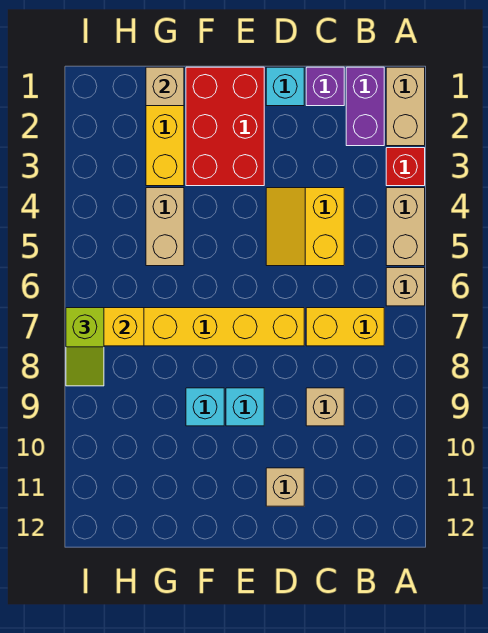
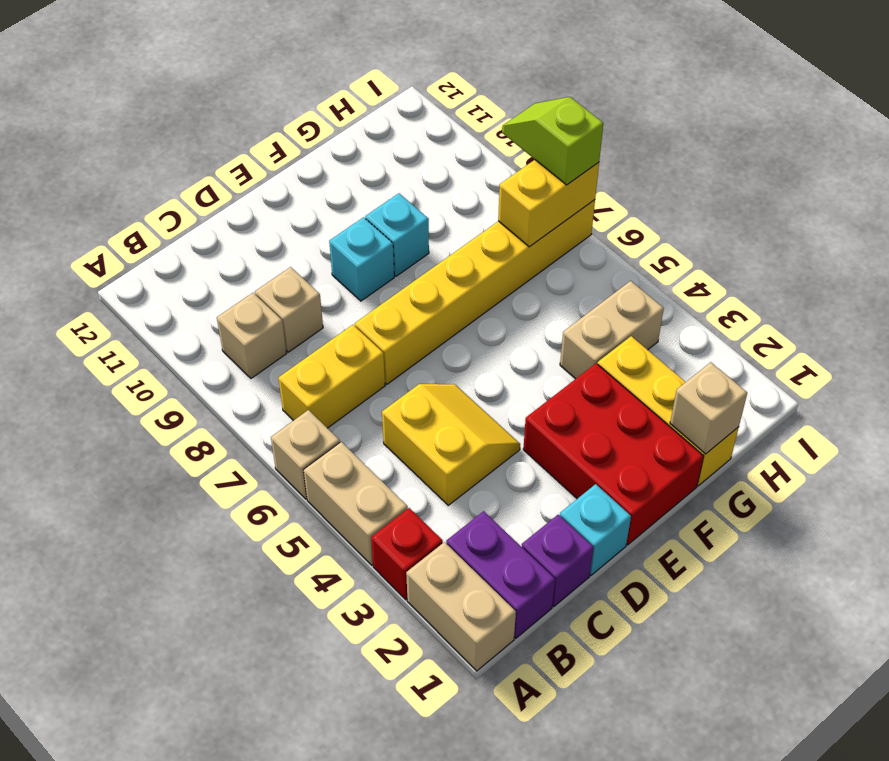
tan brick D11 level 1 -> tan brick B9 level 1
tan brick G4:G5 level 1 -> tan brick G4:H4 level 1

